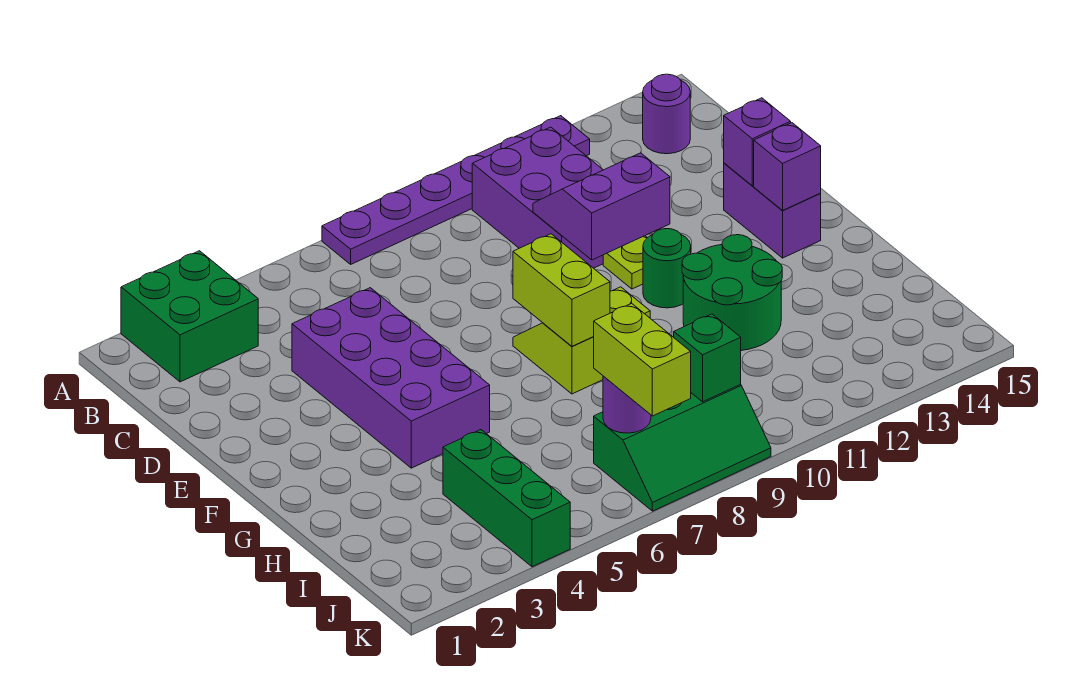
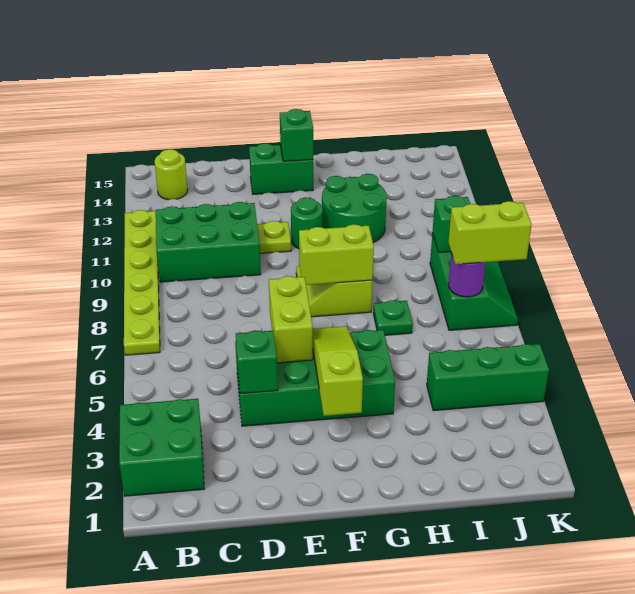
purple plate A7:A12 level 1 -> lime plate A7:A12 level 1
purple brick B10:D11 level 1 -> green brick B10:D11 level 1
purple round brick B14 level 1 -> lime round brick B14 level 1
purple brick D4:G5 level 1 -> green brick D4:G5 level 1
none -> green brick D4 level 2
purple slope D10:E11 level 2 top E -> none
none -> lime brick E5:E6 level 2
purple brick E14:F14 level 1 -> green brick E14:F14 level 1
purple brick E14 level 2 -> none
none -> lime slope F3:F5 level 2 top 3
purple brick F14 level 2 -> green brick F14 level 2
none -> green plate H7 level 1

